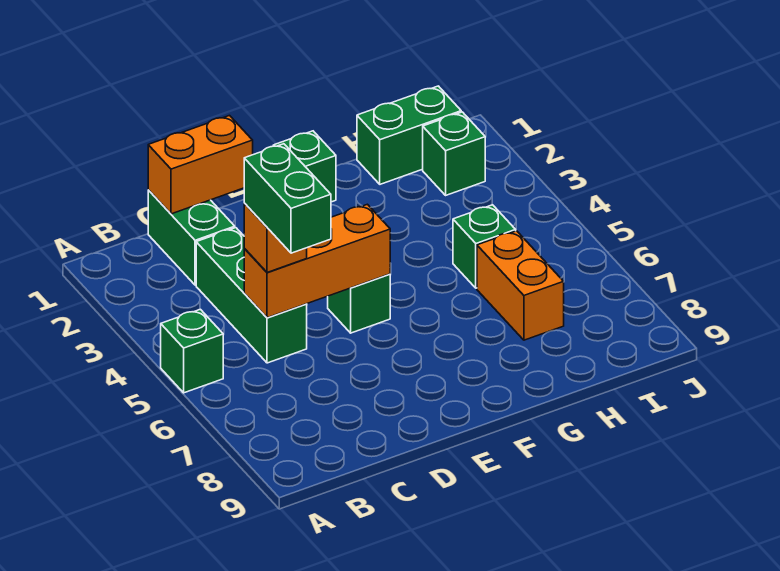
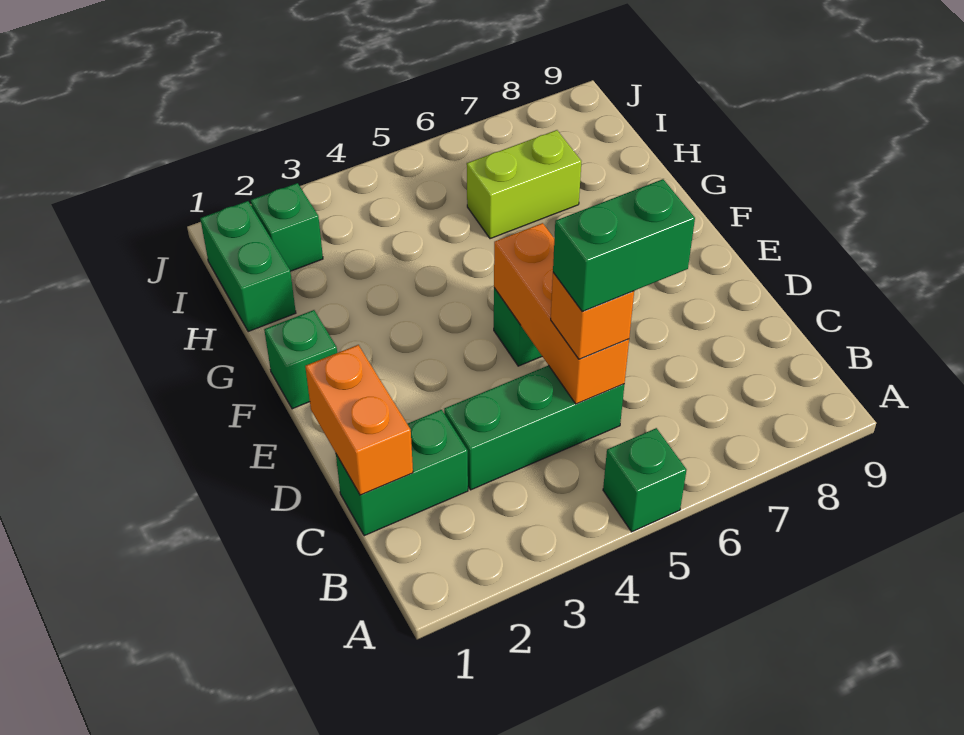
green brick H5 level 1 -> none
orange brick H6:H7 level 1 -> lime brick H6:H7 level 1

